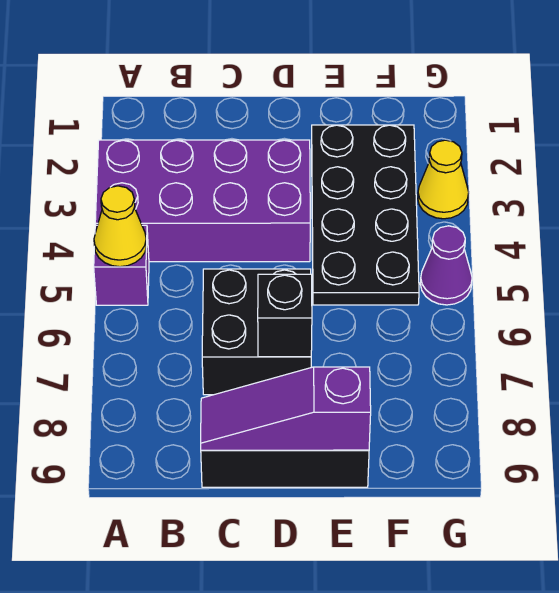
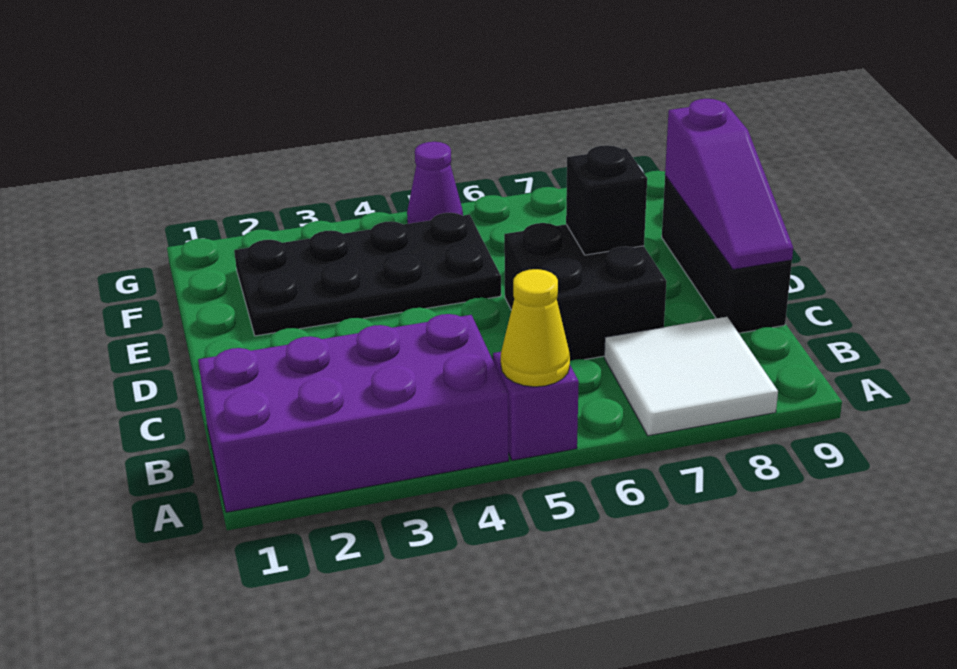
purple brick A3:D4 level 1 -> purple brick A1:B4 level 1
none -> white tile A7:B8 level 1
yellow cone G3 level 1 -> none

